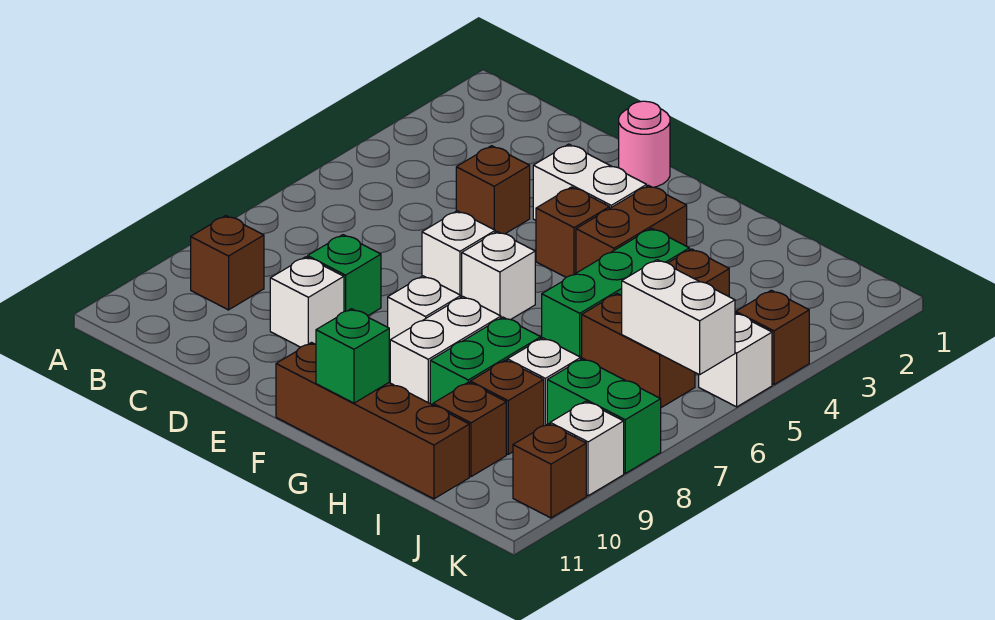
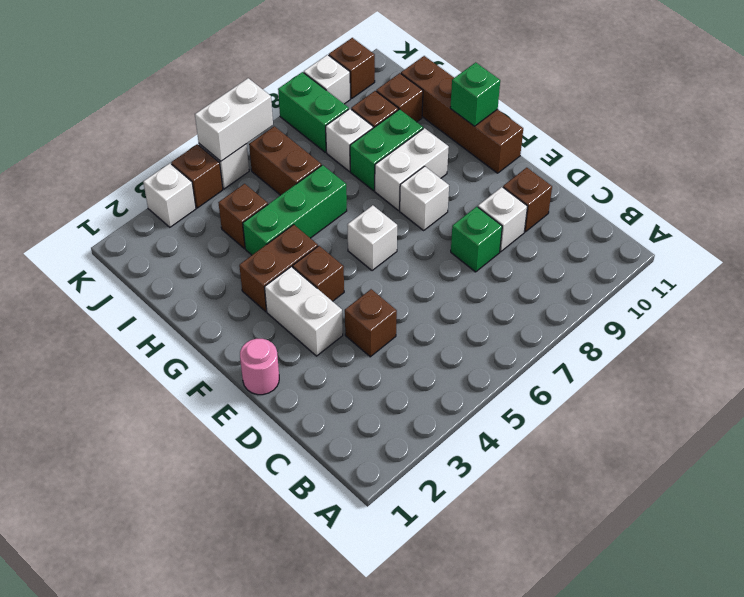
brown brick B9 level 1 -> brown brick D10 level 1
white brick E6 level 1 -> white brick K3 level 1
white brick J6:K6 level 2 -> white brick K5:K6 level 2

